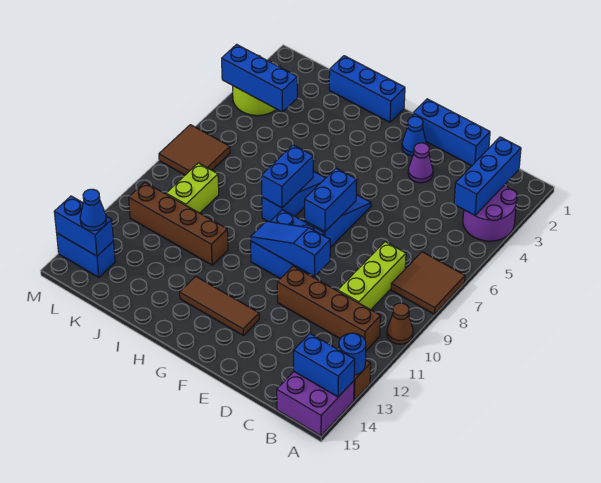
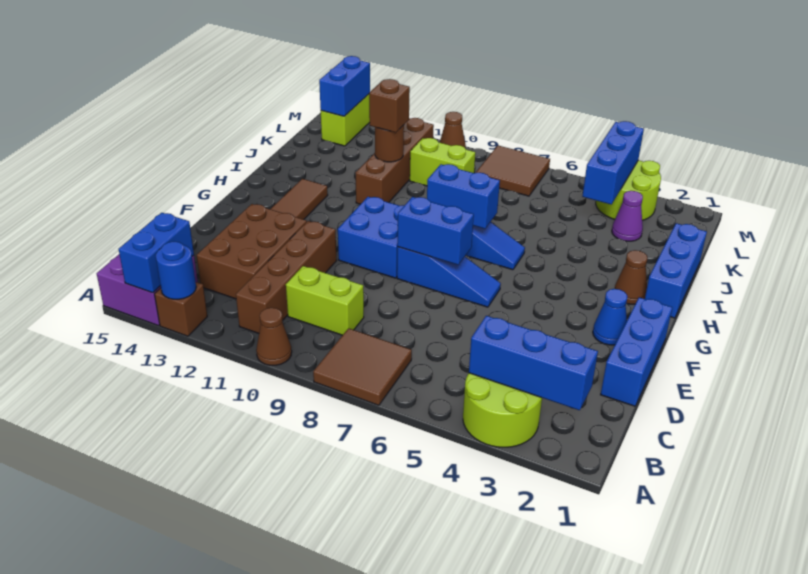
purple round brick A3:B4 level 1 -> lime round brick A3:B4 level 1
lime brick C8:C10 level 1 -> lime brick C9:C10 level 1
none -> brown brick C12:E13 level 1
purple cone E3 level 1 -> purple cone K3 level 1
blue slope E10:G10 level 2 top E -> none
none -> brown cone H2 level 1
none -> brown round brick J11 level 2
none -> brown brick J11 level 3
blue brick L14:M14 level 1 -> lime brick L14:M14 level 1
blue cone L14 level 3 -> none
none -> brown cone M10 level 1

